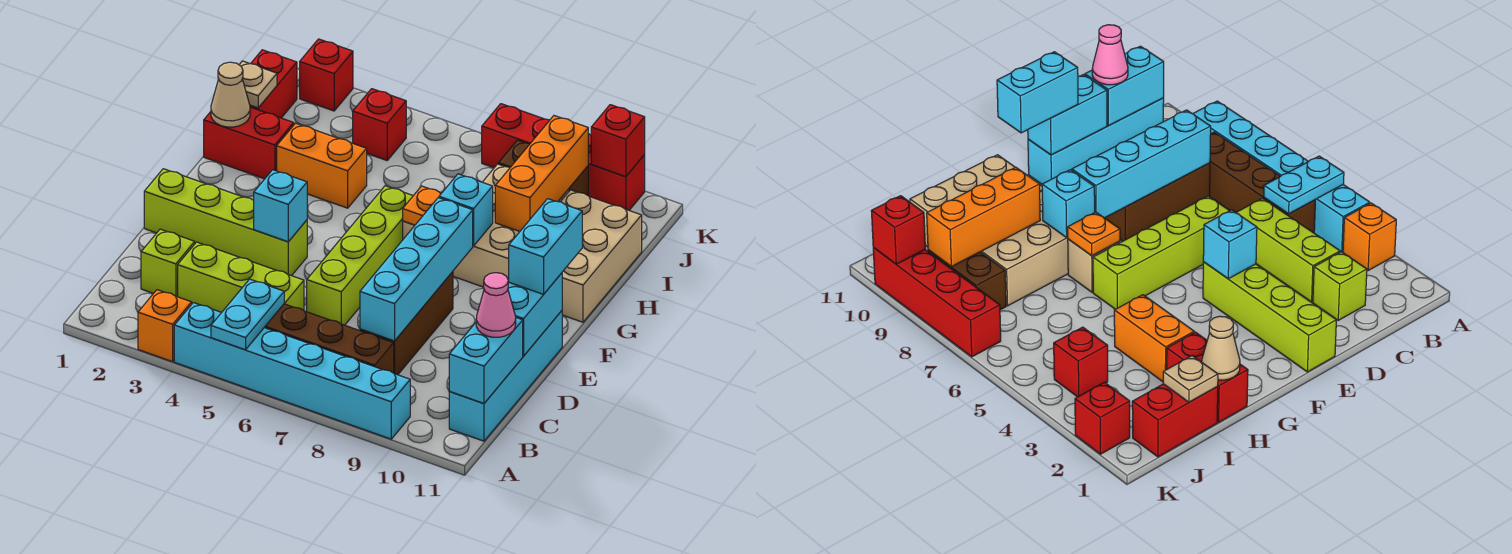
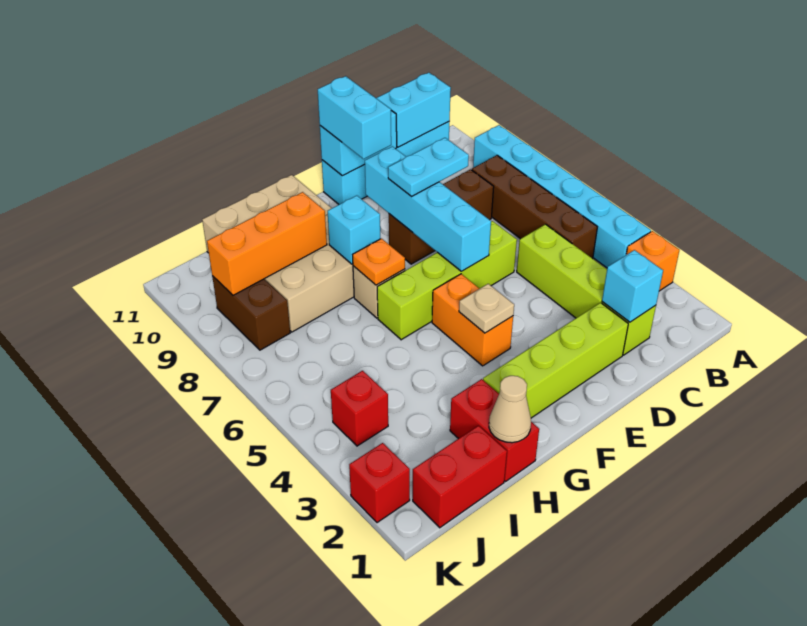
cyan plate A5:B5 level 2 -> cyan plate D8:E8 level 3
cyan brick C8:F8 level 2 -> cyan brick E6:E9 level 2
pink cone C11 level 3 -> none
lime brick E1:E4 level 1 -> lime brick D2:G2 level 1
cyan brick E4 level 2 -> cyan brick C2 level 2
cyan brick E11:F11 level 3 -> cyan brick E10:E11 level 3
orange brick H3:H4 level 1 -> orange brick F4:F5 level 1
tan plate I1 level 2 -> tan plate F4 level 2
red brick K7:K10 level 1 -> none
red brick K10 level 2 -> none

